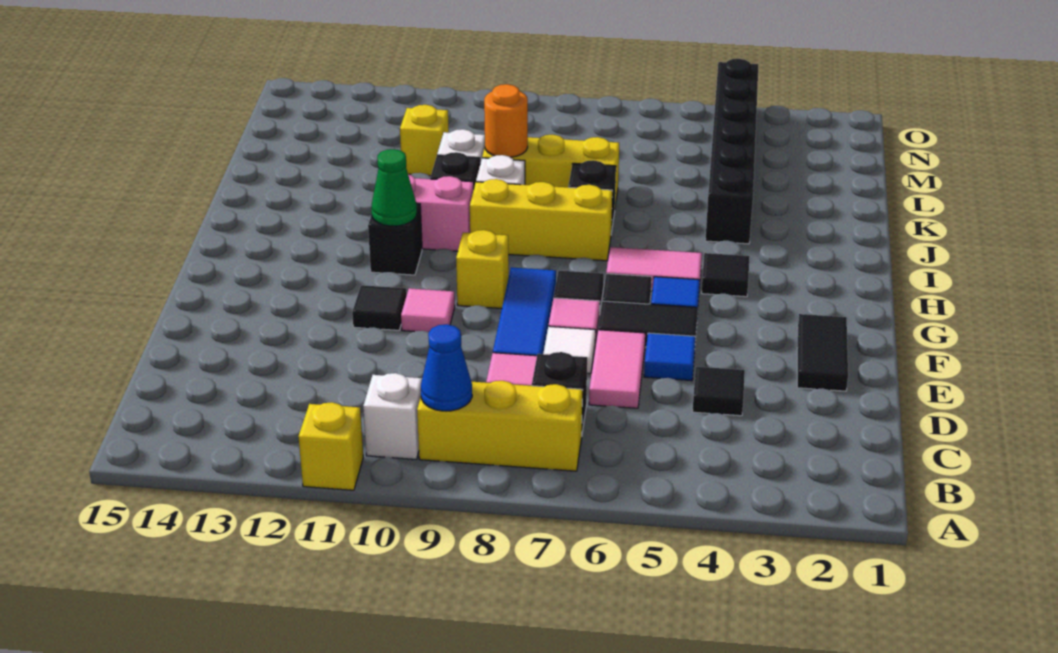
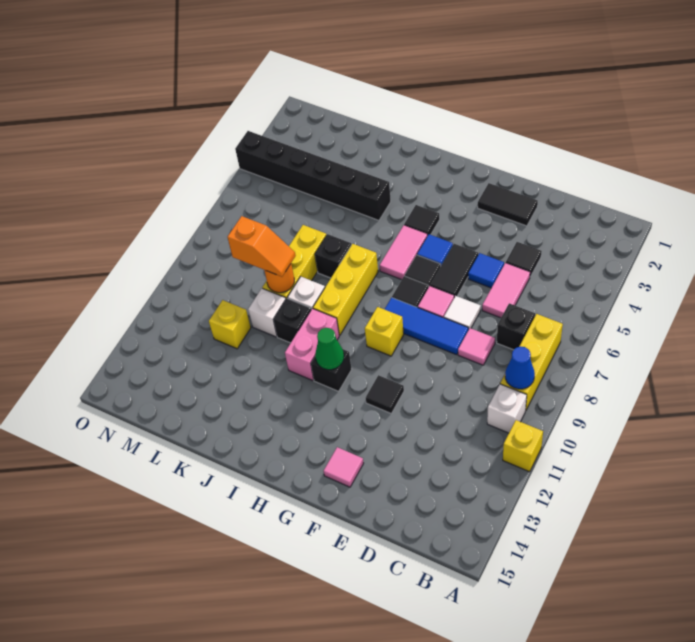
pink tile D6:E6 level 1 -> pink tile D5:D6 level 1
pink tile F10 level 1 -> pink tile F14 level 1
none -> orange slope K9:L9 level 3 top L

